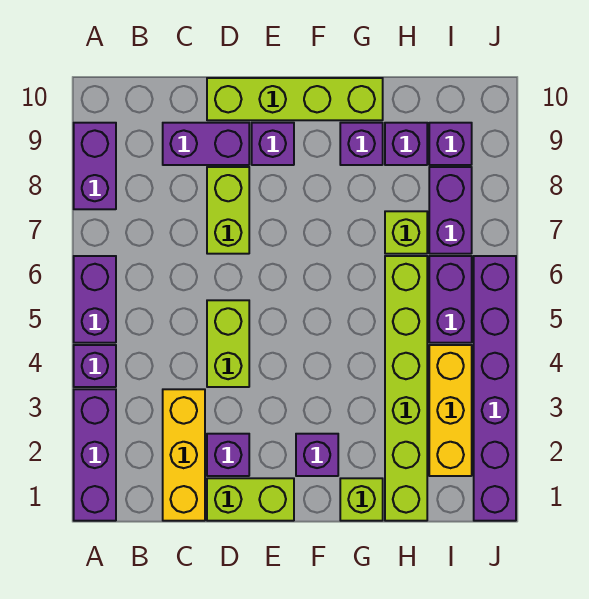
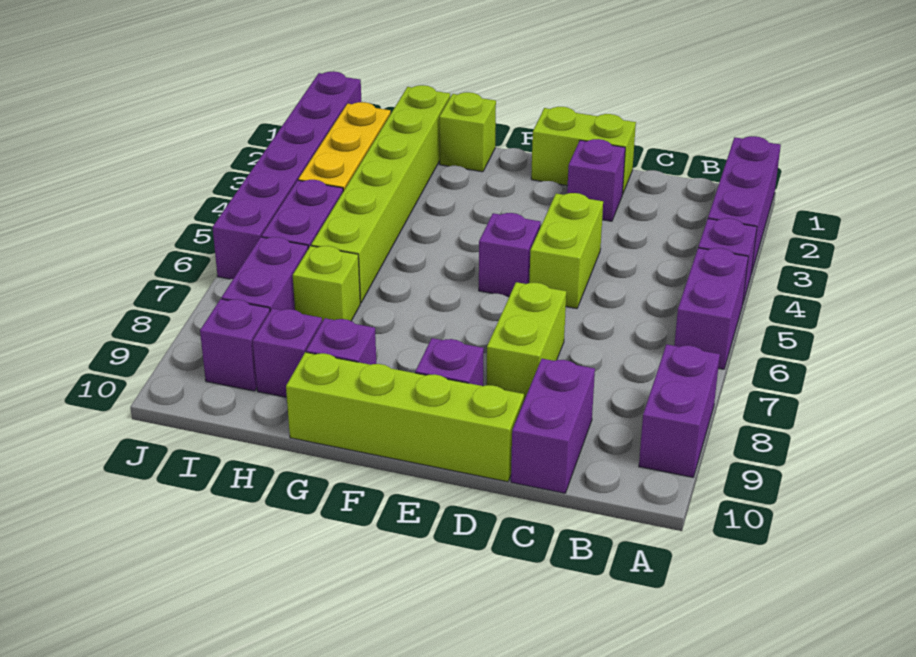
yellow brick C1:C3 level 1 -> none
purple brick C9:D9 level 1 -> purple brick C9:C10 level 1
purple brick F2 level 1 -> purple brick E5 level 1

